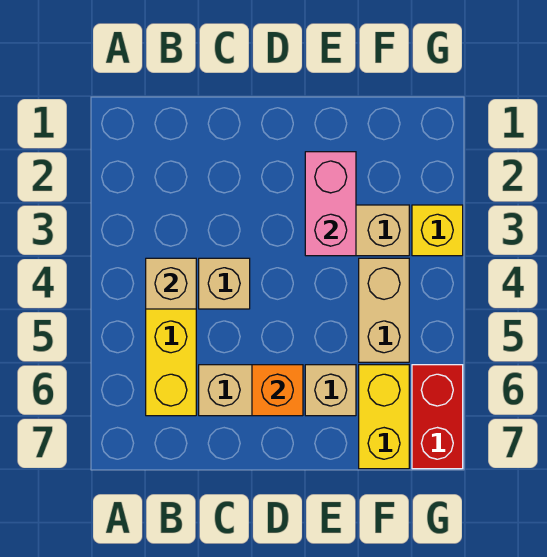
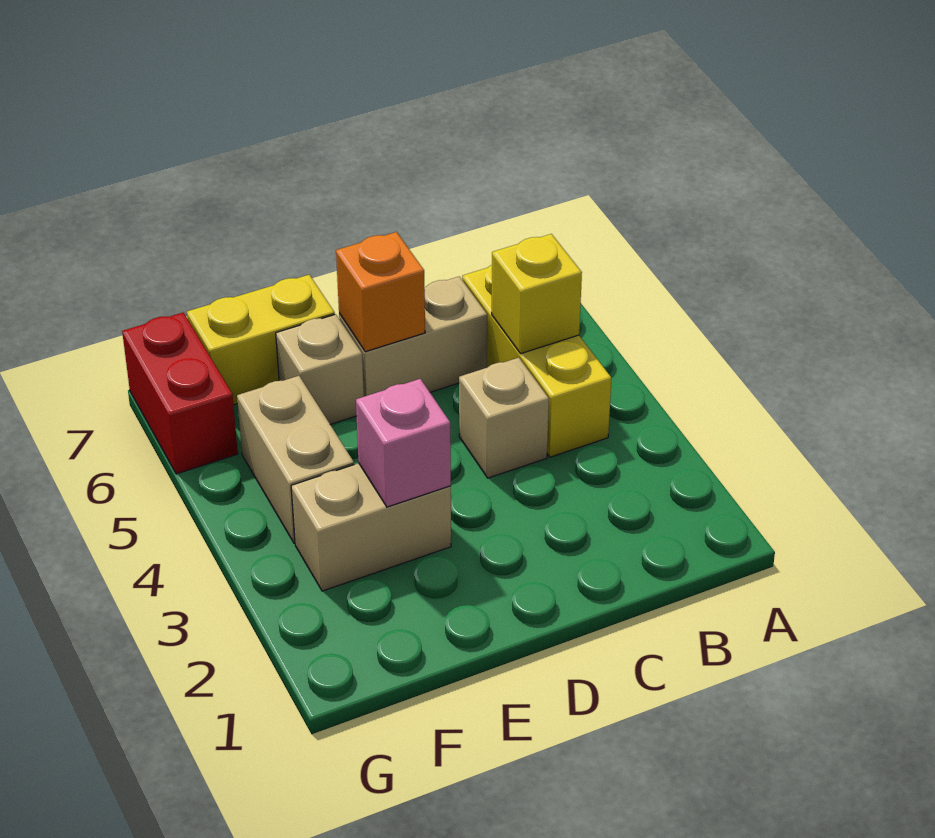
tan brick B4 level 2 -> none
pink brick E2:E3 level 2 -> pink brick E3 level 2
yellow brick F6:F7 level 1 -> yellow brick E7:F7 level 1
yellow brick G3 level 1 -> yellow brick B5 level 2

